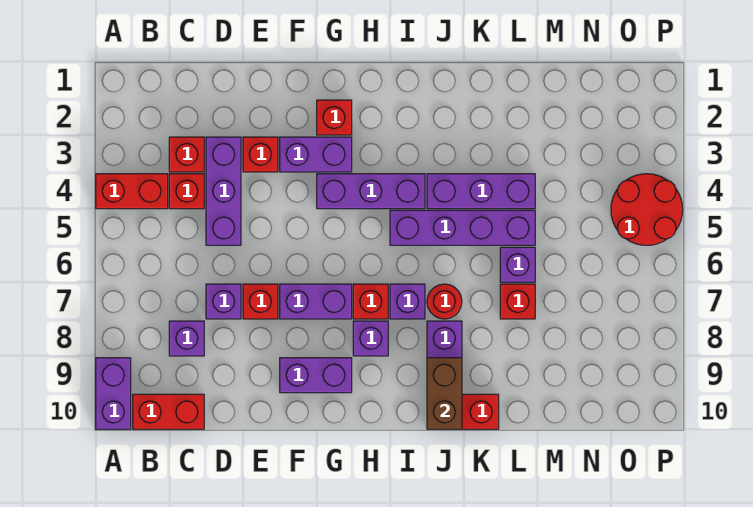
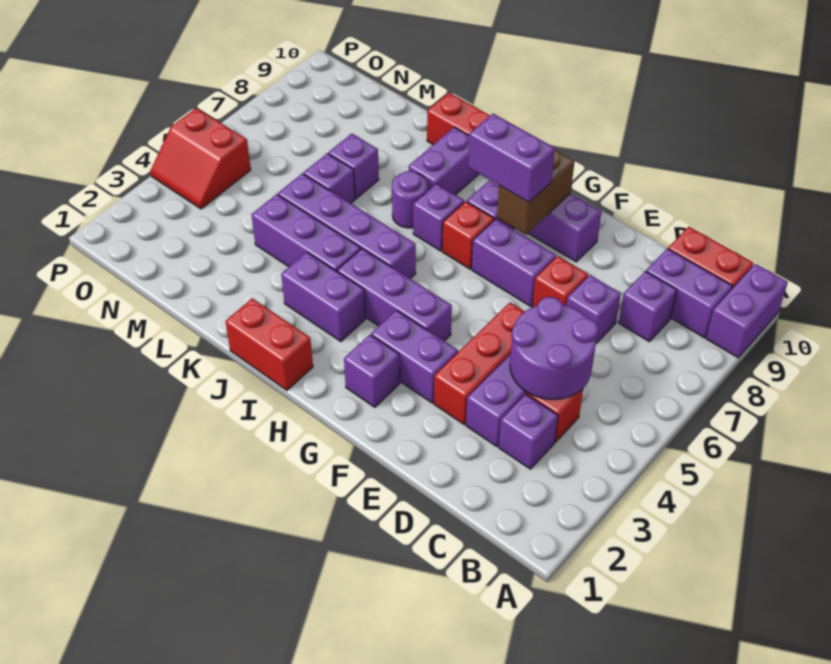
red brick A4:B4 level 1 -> red brick I1:J1 level 1
none -> purple brick B9:C9 level 1
red brick C3 level 1 -> purple brick C3 level 1
none -> purple round brick C4:D5 level 2
red brick E3 level 1 -> red brick E3:E5 level 1
red brick G2 level 1 -> purple brick G2 level 1
none -> purple brick G8:H8 level 3
none -> purple brick I3:J3 level 1
red round brick J7 level 1 -> purple round brick J7 level 1
brown brick J9:J10 level 2 -> brown brick G8:G9 level 2
red brick L7 level 1 -> purple brick L7 level 1
red round brick O4:P5 level 1 -> red slope O4:P5 level 1 top 5

